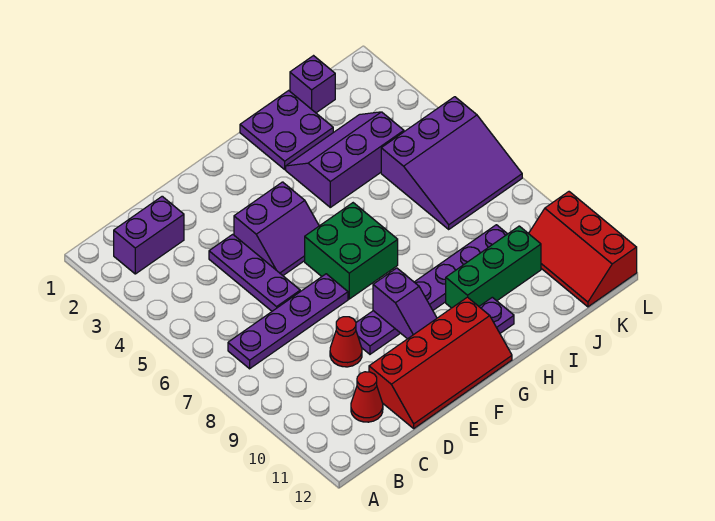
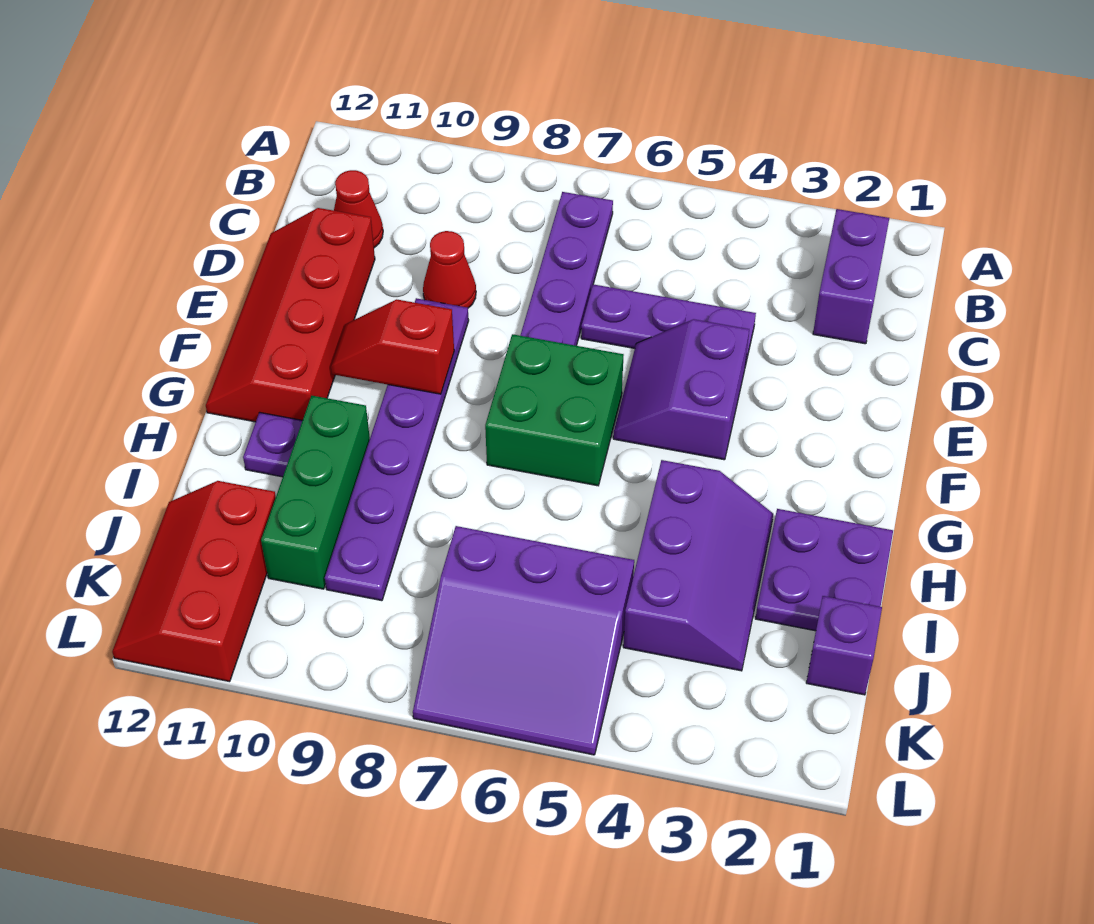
purple slope F9:F10 level 2 top 9 -> red slope F9:F10 level 2 top 9
purple slope J5:L7 level 1 top 5 -> purple slope J5:L7 level 1 top J
red slope K10:L12 level 1 top L -> red slope J11:L12 level 1 top 11

